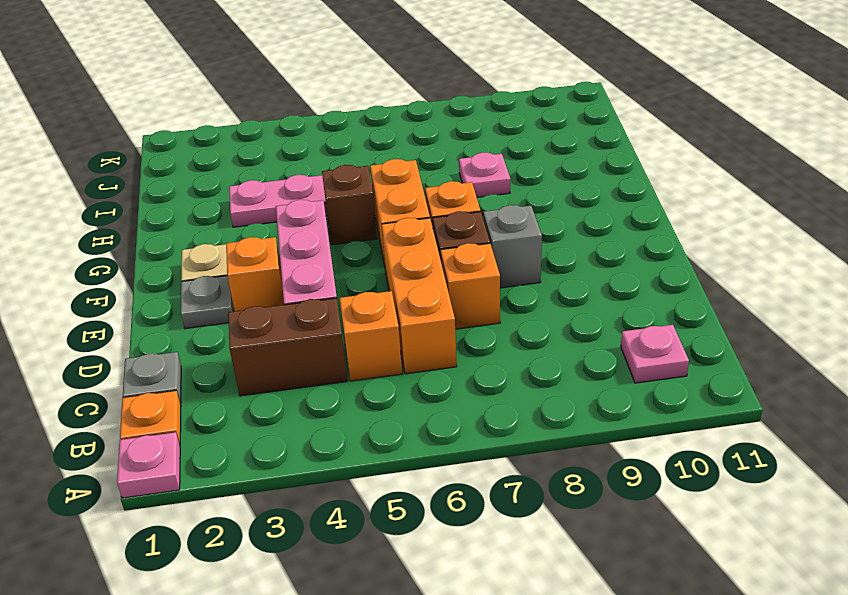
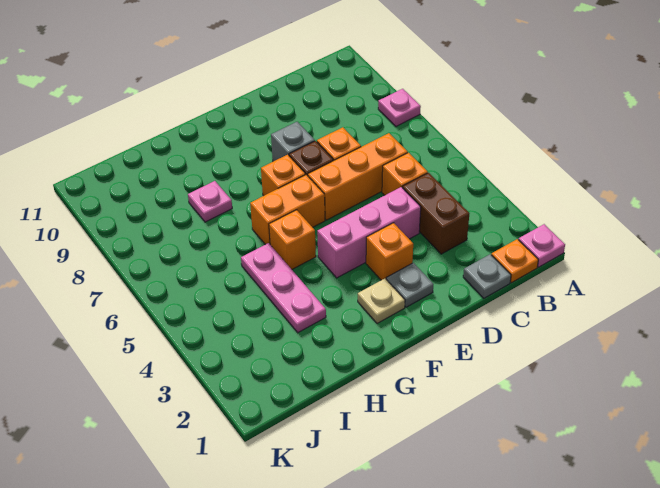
pink plate B10 level 1 -> pink plate A8 level 1
brown brick G5 level 1 -> orange brick G5 level 1

